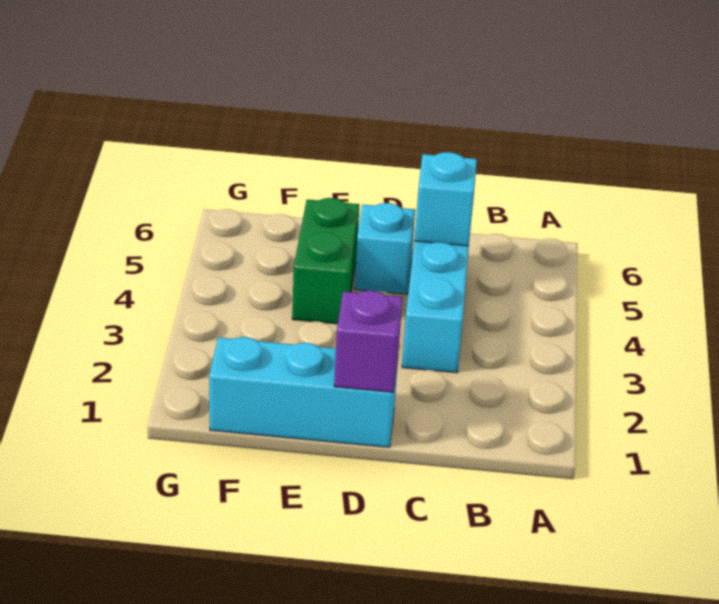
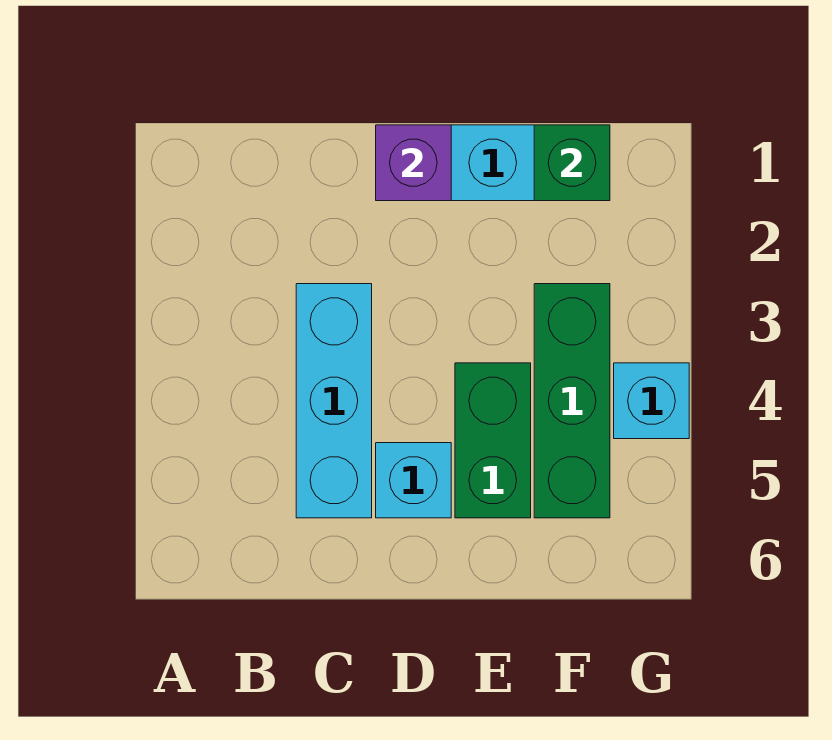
cyan brick C5 level 2 -> cyan brick G4 level 1
none -> green brick F1 level 2
none -> green brick F3:F5 level 1

